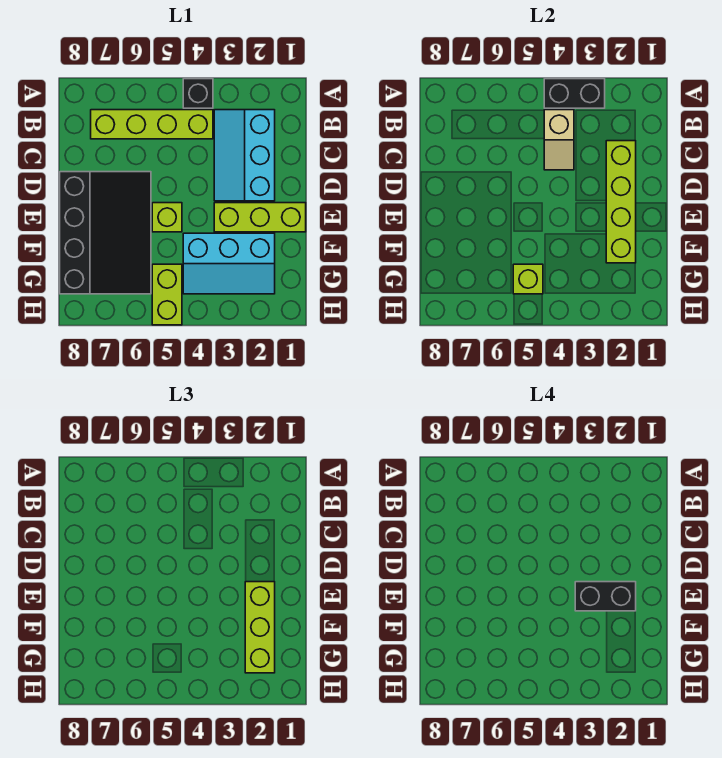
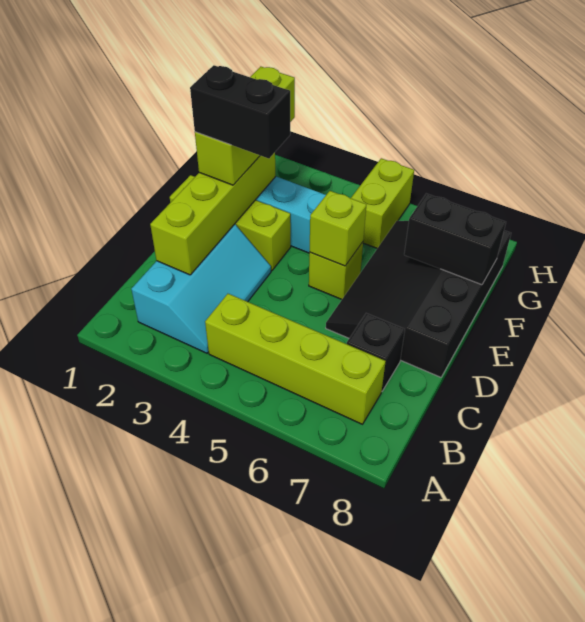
black brick A3:A4 level 2 -> black brick F7:F8 level 2
black brick A4 level 1 -> black brick C7 level 1
tan slope B4:C4 level 2 top B -> none
lime brick G5 level 2 -> lime brick E5 level 2

